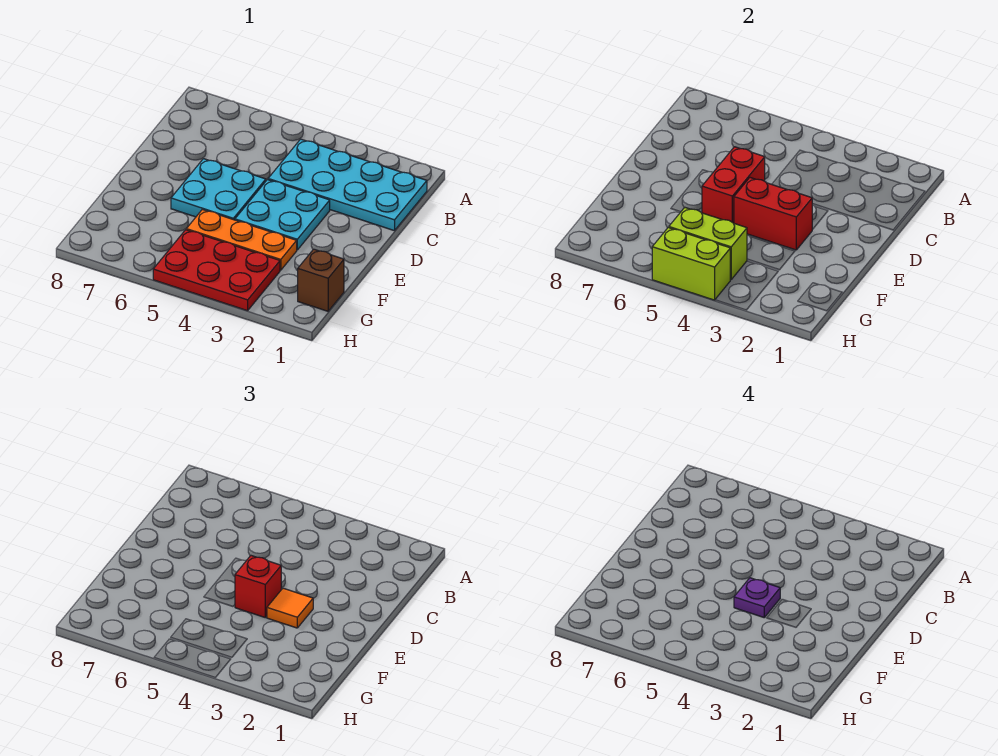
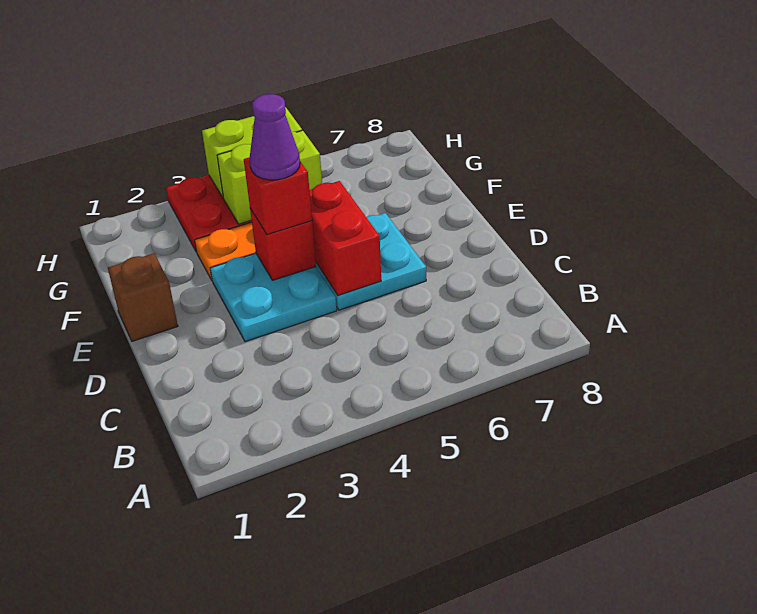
cyan plate B1:C4 level 1 -> none
red brick E3:E4 level 2 -> red brick E4 level 2
orange tile E3 level 3 -> none
purple plate E4 level 4 -> purple cone E4 level 4
brown brick G1 level 1 -> brown brick E1 level 1

